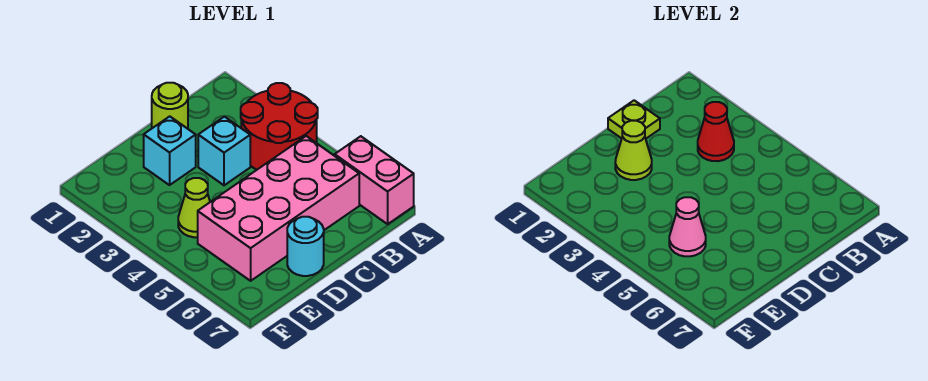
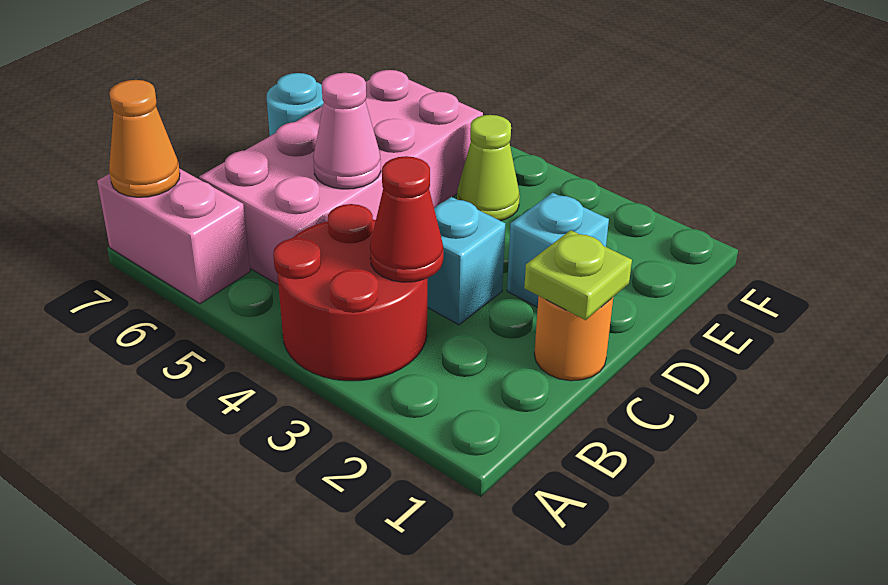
none -> orange cone A7 level 2
lime round brick C1 level 1 -> orange round brick C1 level 1
lime cone D2 level 2 -> none
pink cone E5 level 2 -> pink cone C5 level 2

